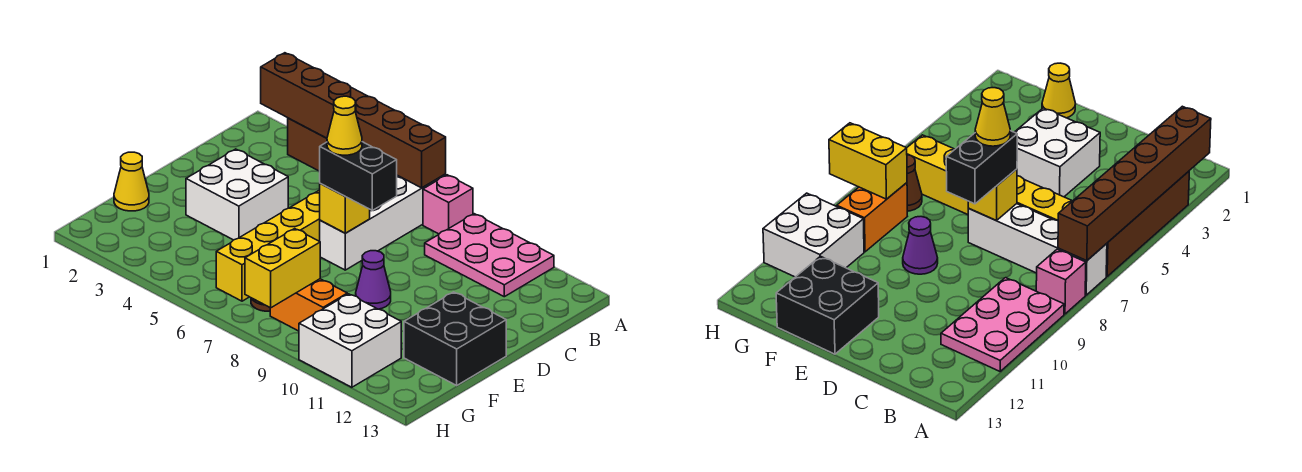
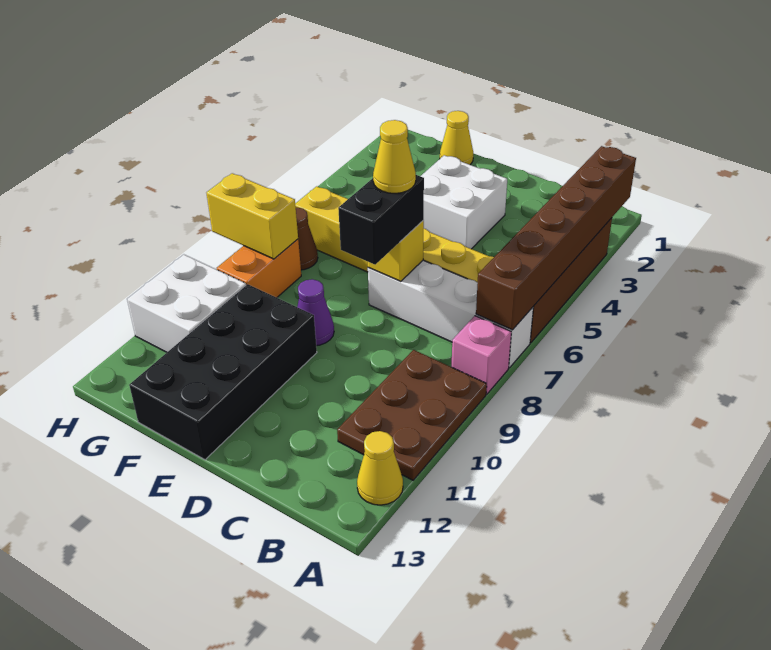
pink plate A9:B11 level 1 -> brown plate A9:B11 level 1
none -> yellow cone A12 level 1
black brick E12:F13 level 1 -> black brick E10:F13 level 1

